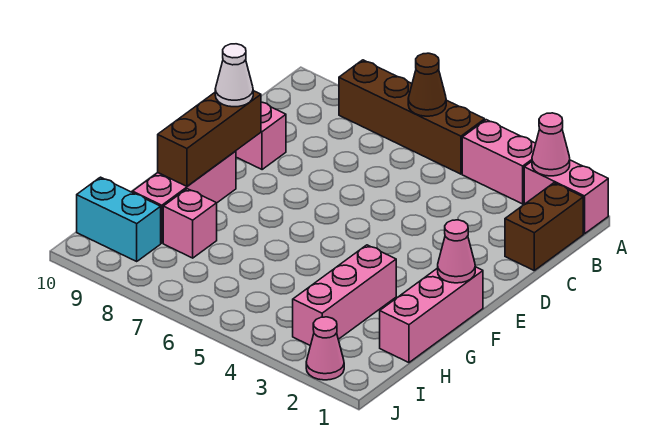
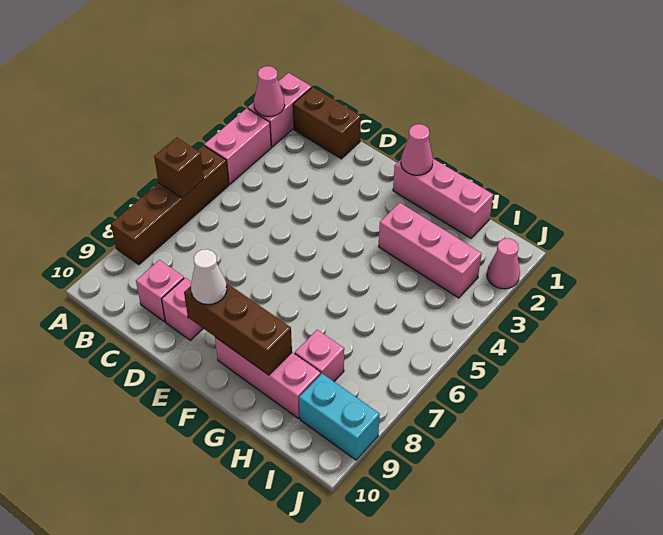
brown cone A6 level 2 -> brown brick A6 level 2
none -> pink brick C9 level 1
cyan brick I9:I10 level 1 -> cyan brick I9:J9 level 1

